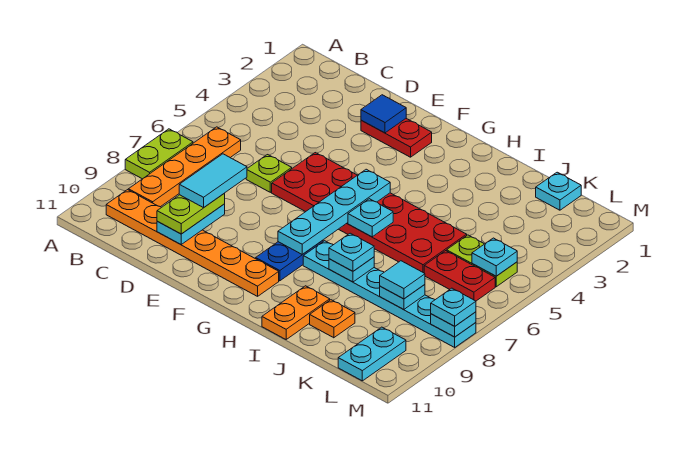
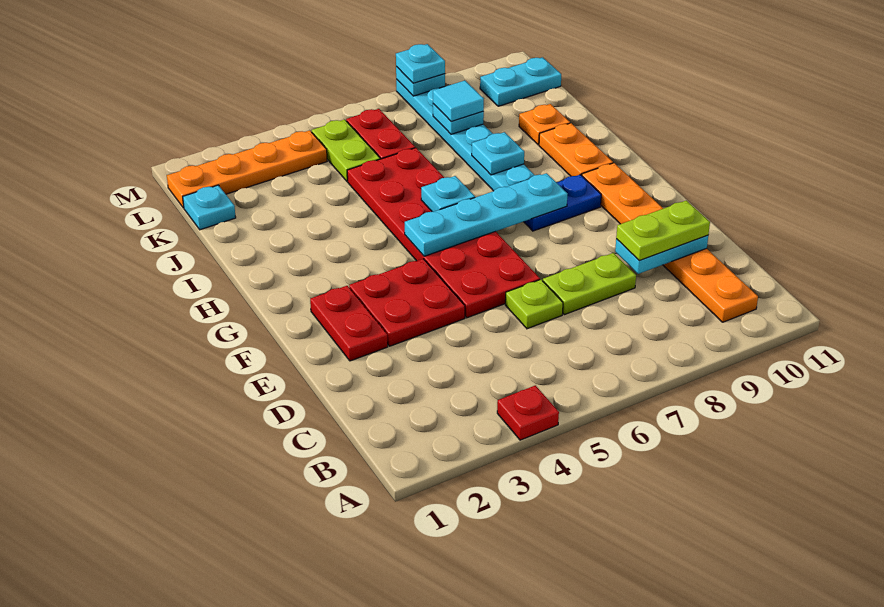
none -> red plate A4 level 1
lime plate A7:A8 level 1 -> lime plate D7:D8 level 1
orange plate B6:B9 level 1 -> orange plate L1:L4 level 1
cyan tile D8:D9 level 4 -> none
blue tile E2 level 2 -> none
none -> red plate E3:F4 level 1
cyan plate I8 level 3 -> none
orange plate I10:I11 level 1 -> orange plate H10:I10 level 1
cyan plate L5 level 2 -> none

